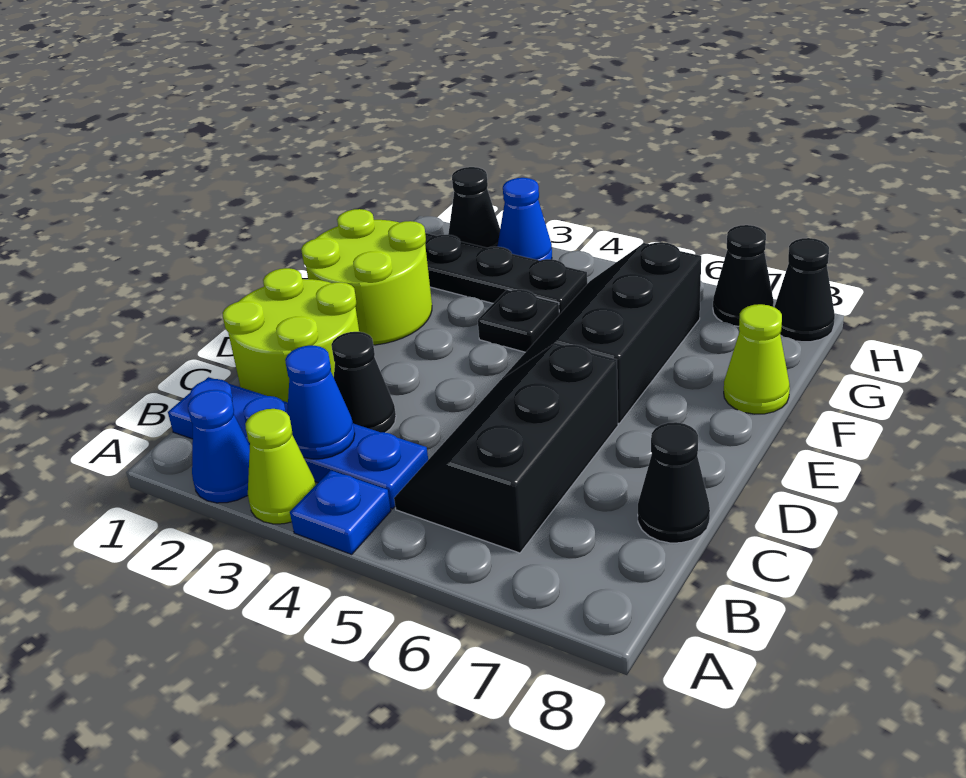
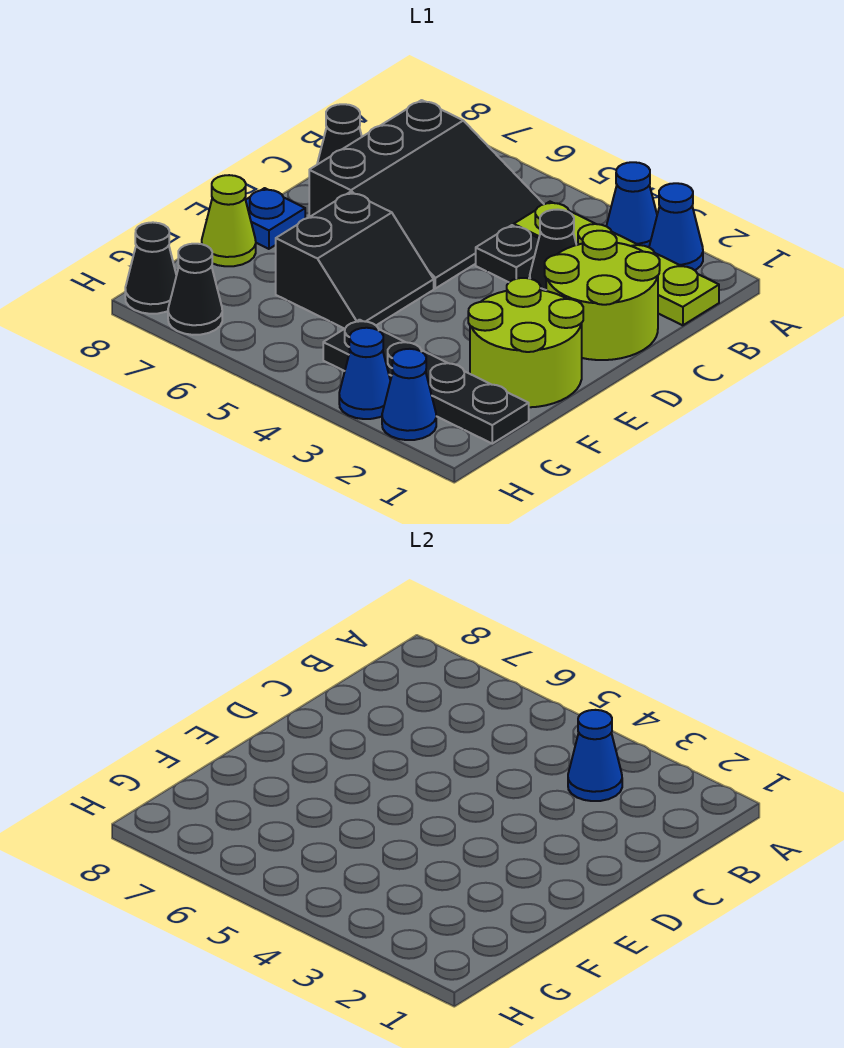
lime cone A3 level 1 -> blue cone A3 level 1
blue plate A4 level 1 -> blue plate E8 level 1
blue plate B1:B4 level 1 -> lime plate B1:B4 level 1
black slope B5:D6 level 1 top 6 -> black slope B5:D7 level 1 top 7
black slope E5:G6 level 1 top 6 -> black slope E5:F6 level 1 top 6
black plate F4 level 1 -> black plate C4 level 1
black cone H2 level 1 -> blue cone H2 level 1

